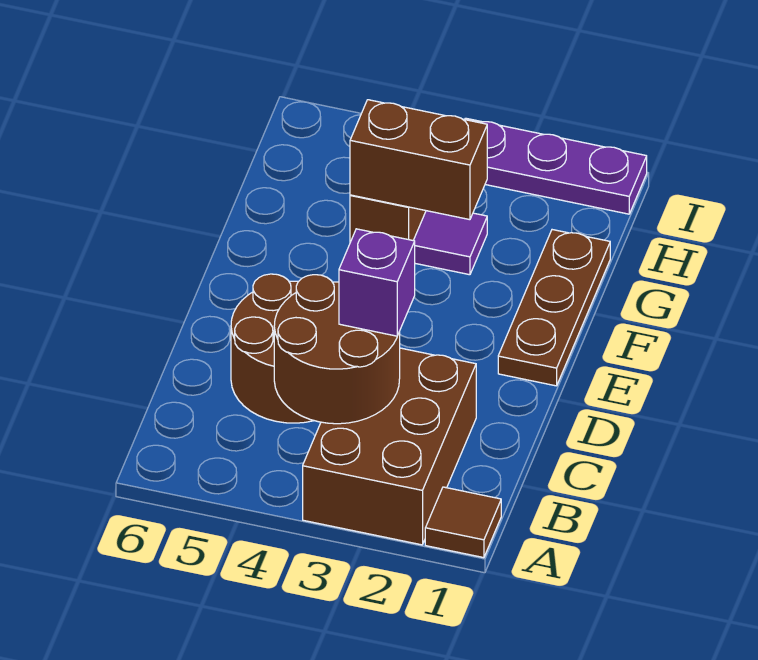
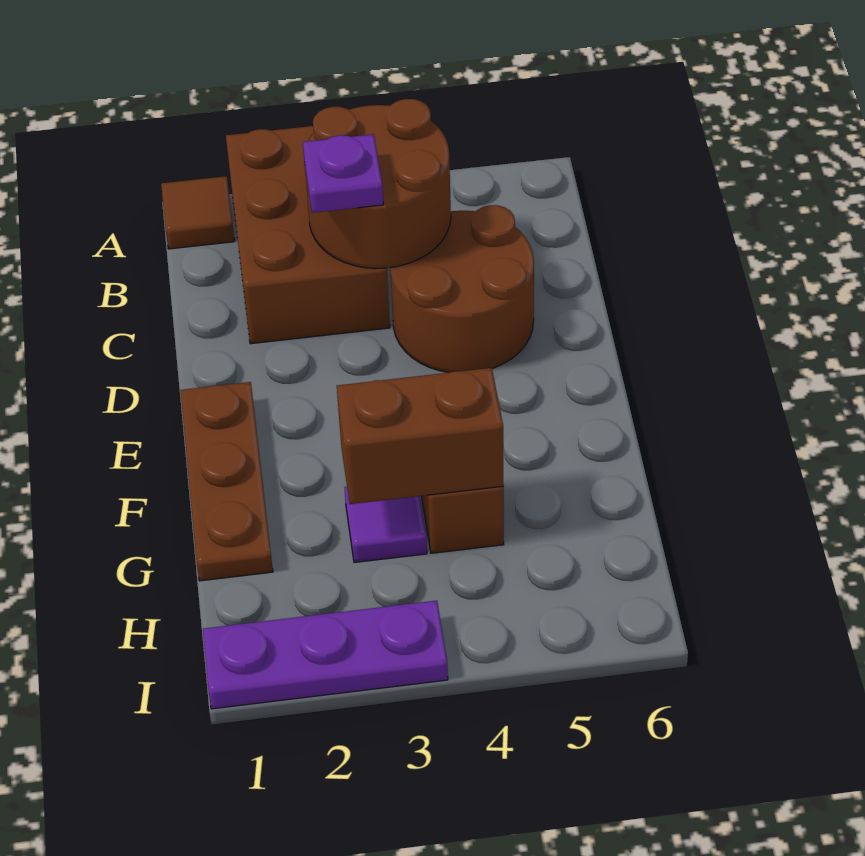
purple brick C3 level 3 -> purple plate C3 level 3

